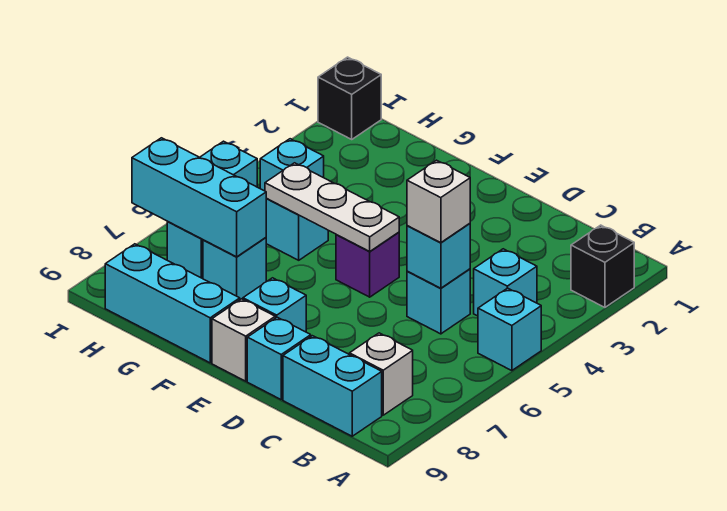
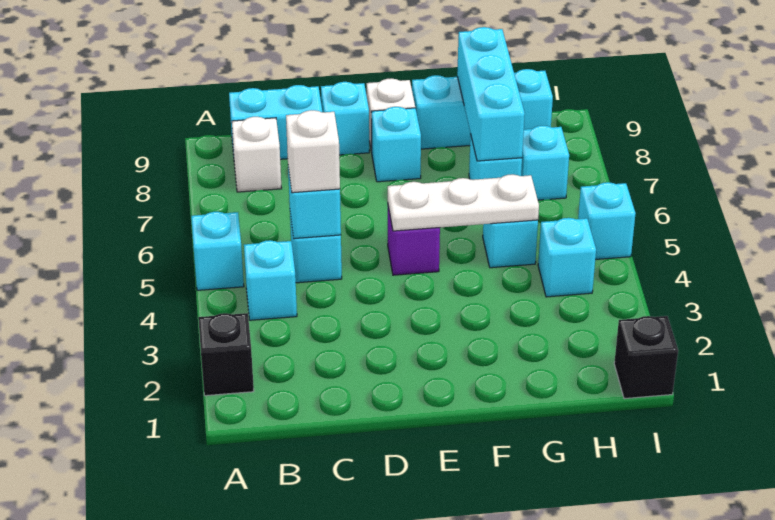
cyan brick G7:I7 level 2 -> cyan brick G7:G9 level 2

